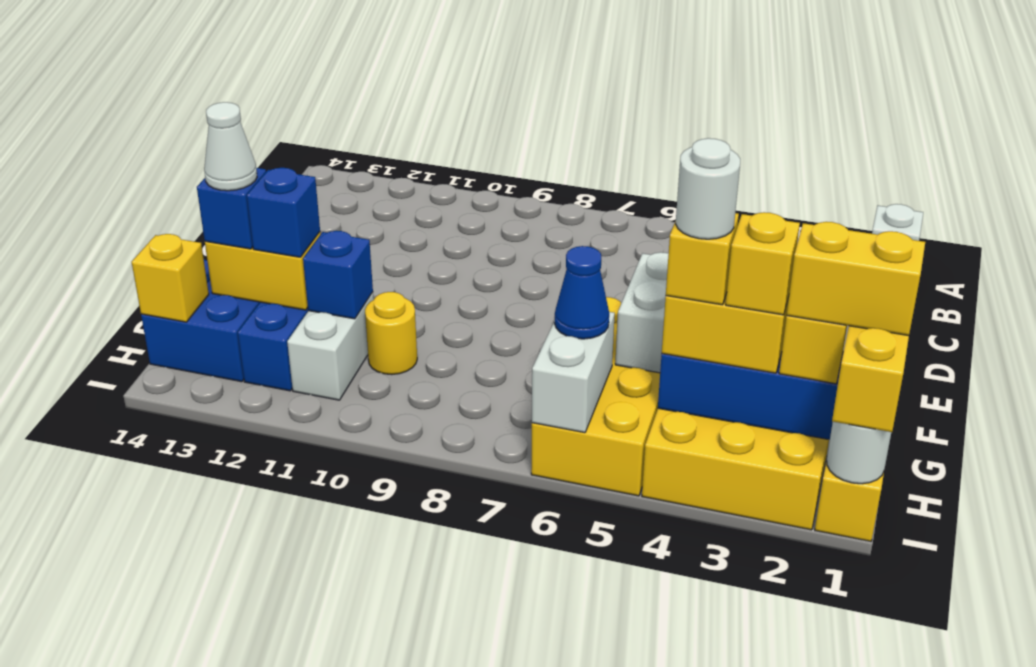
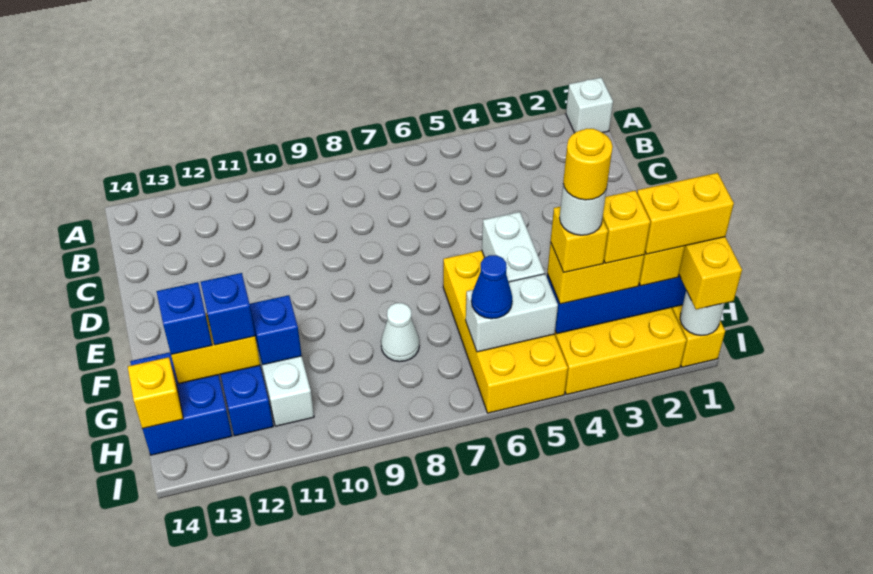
yellow round brick G10 level 1 -> yellow round brick H4 level 6
white cone G13 level 4 -> white cone G8 level 1
white brick H6:I6 level 2 -> white brick H5:H6 level 2

